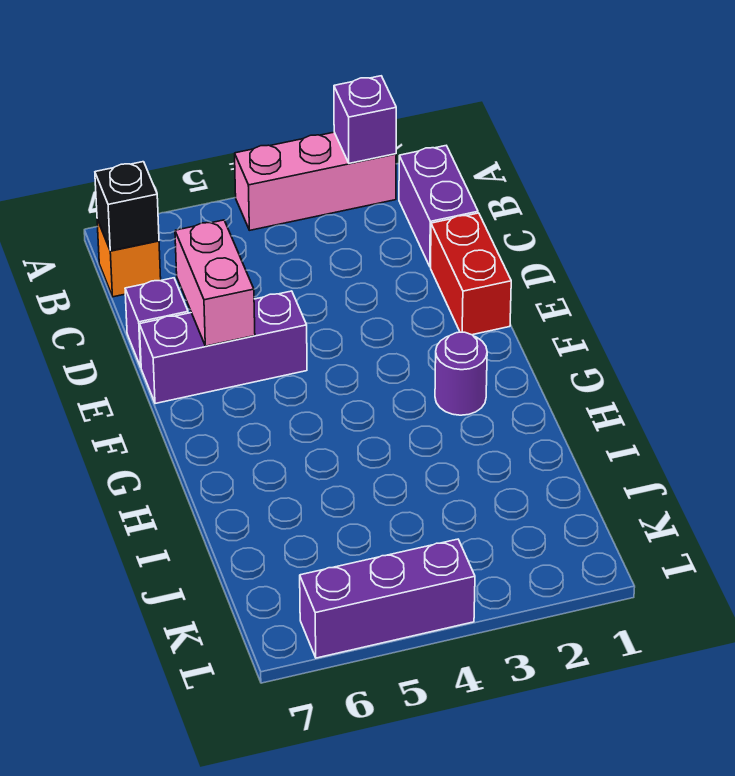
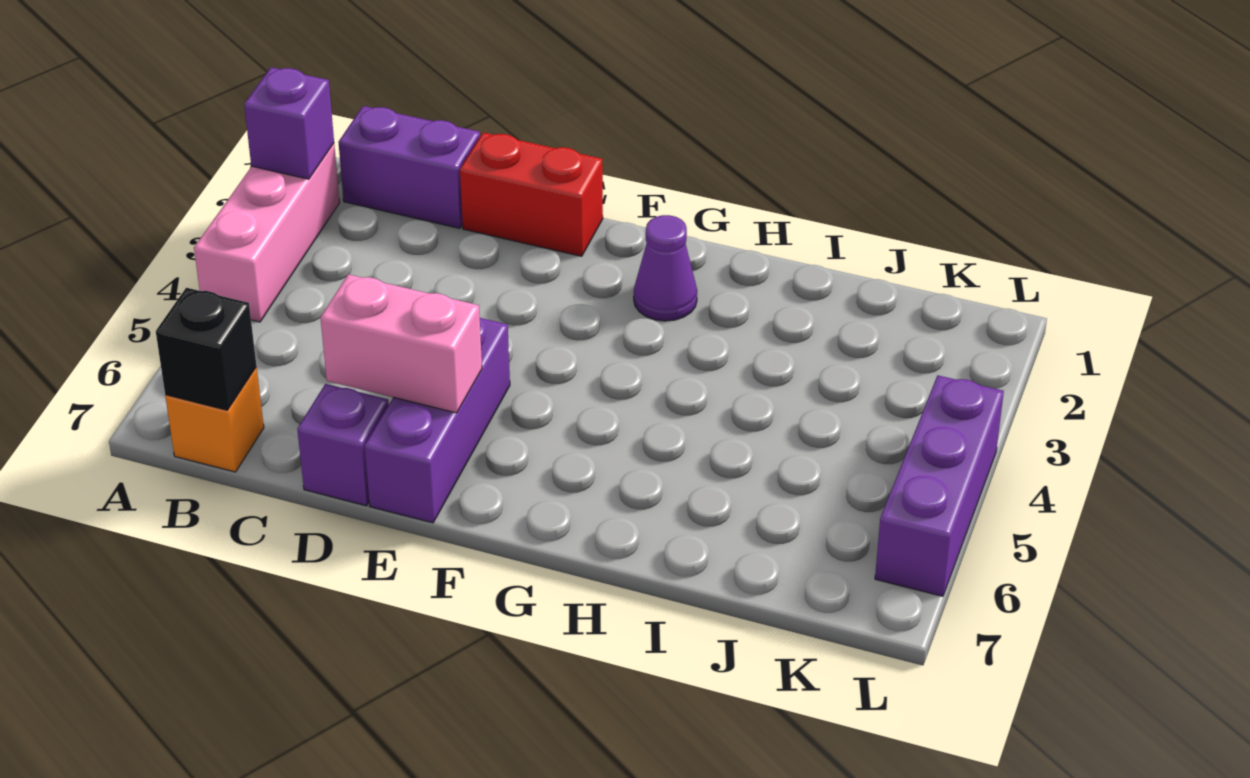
purple round brick G2 level 1 -> purple cone G2 level 1

